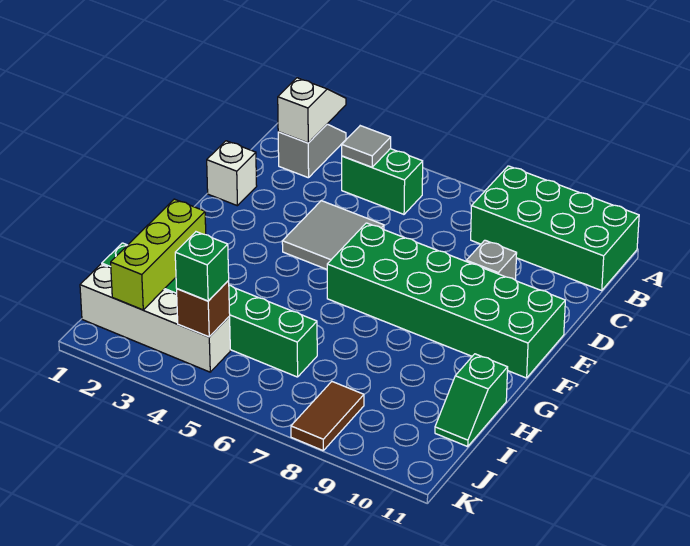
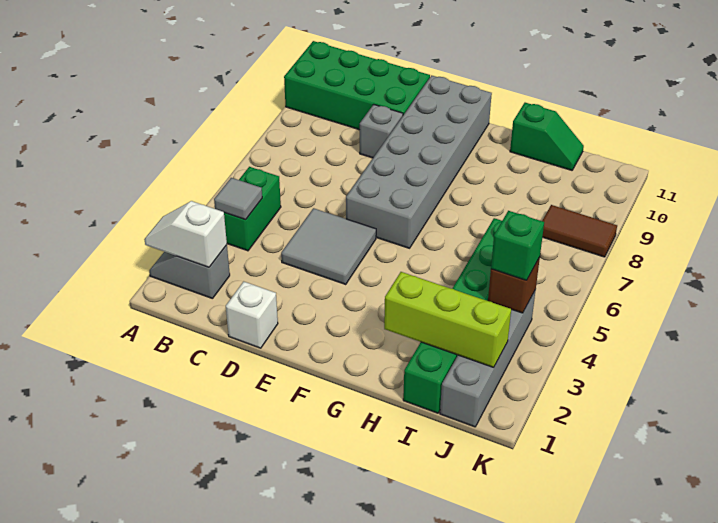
green brick A8:B11 level 1 -> green brick A10:D11 level 1
green brick E6:F11 level 1 -> grey brick E6:F11 level 1
white brick J1:J4 level 1 -> grey brick J1:J4 level 1

